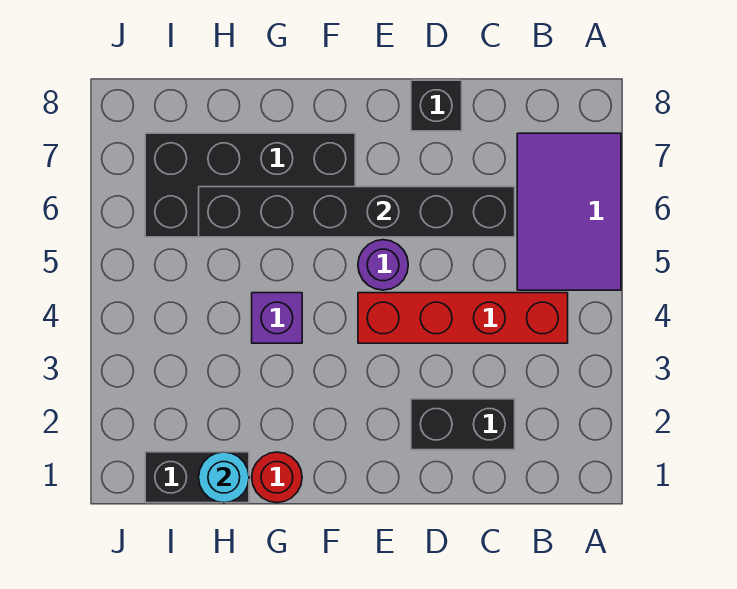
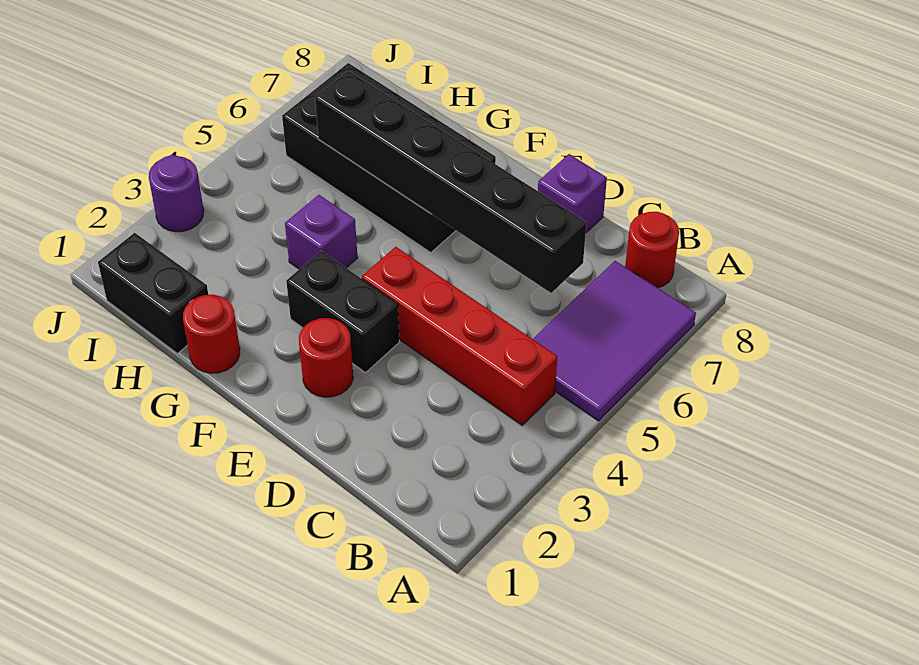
none -> red round brick B8 level 1
black brick C2:D2 level 1 -> black brick E3:F3 level 1
black brick D8 level 1 -> purple brick D8 level 1
none -> red round brick E2 level 1
purple round brick E5 level 1 -> purple round brick J3 level 1
cyan round brick H1 level 2 -> none

